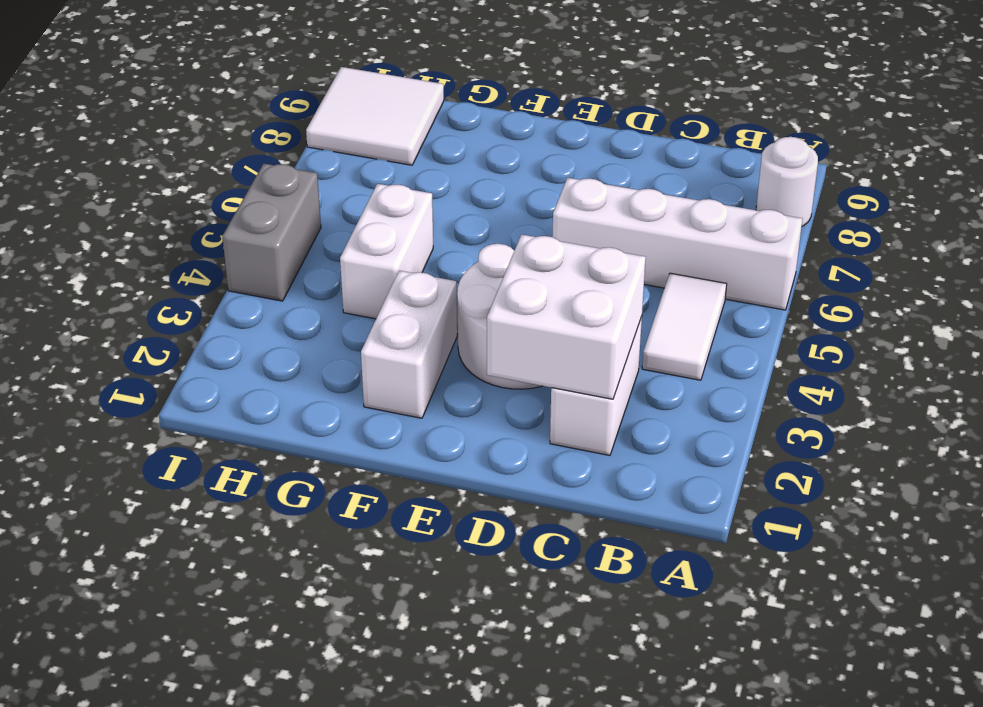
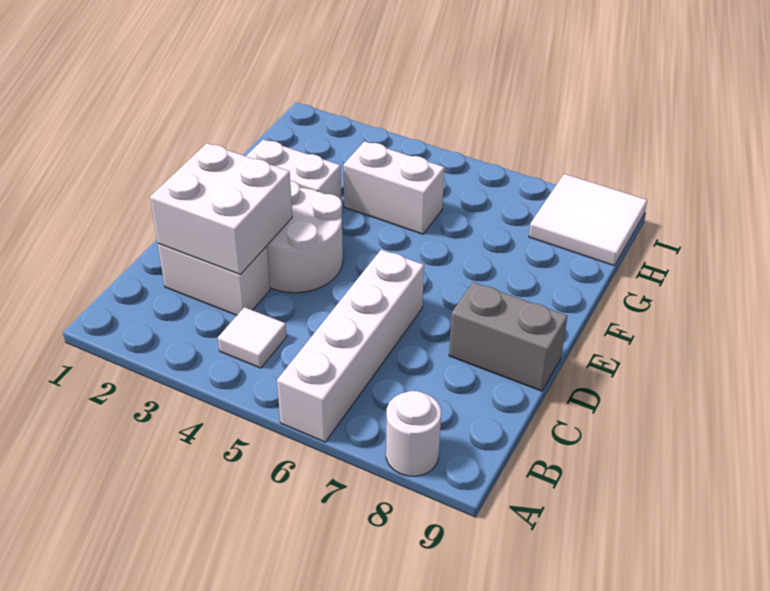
white tile B4:B5 level 1 -> white tile B4 level 1
grey brick I4:I5 level 1 -> grey brick D8:D9 level 1

